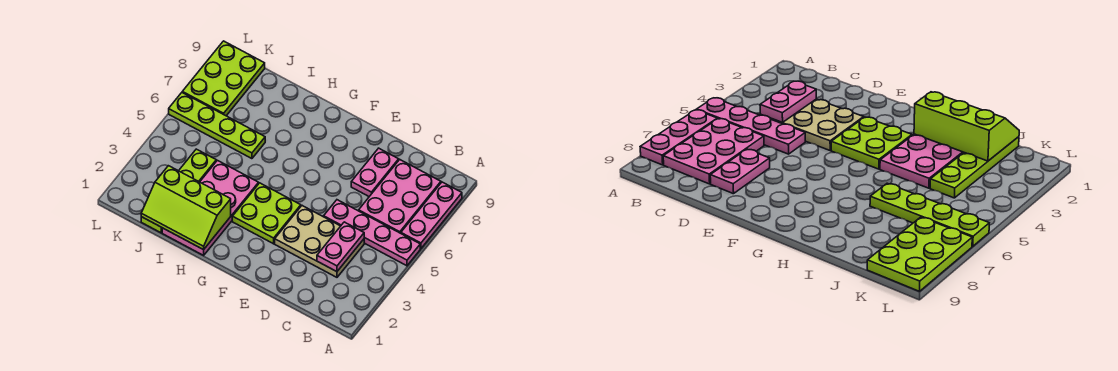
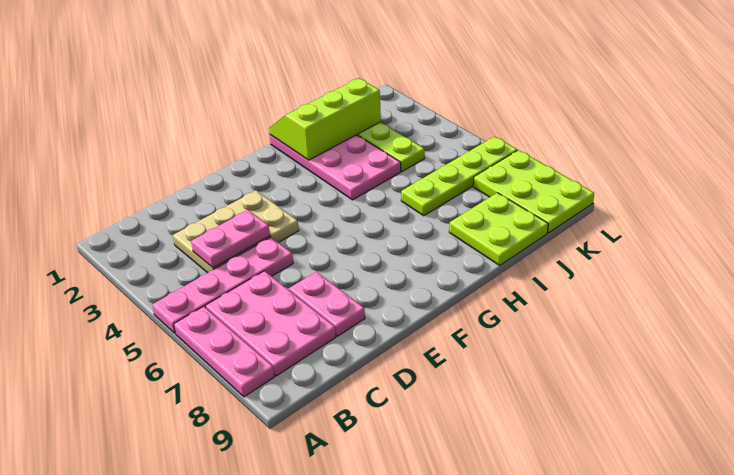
pink plate C3:C4 level 2 -> pink plate C4:D4 level 2
lime plate F3:G4 level 1 -> lime plate I8:J9 level 1

